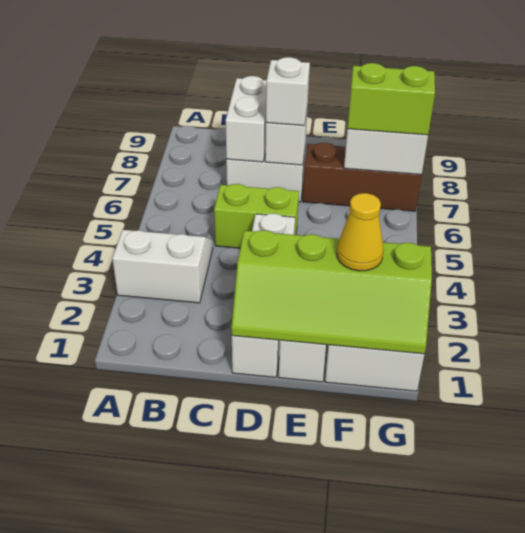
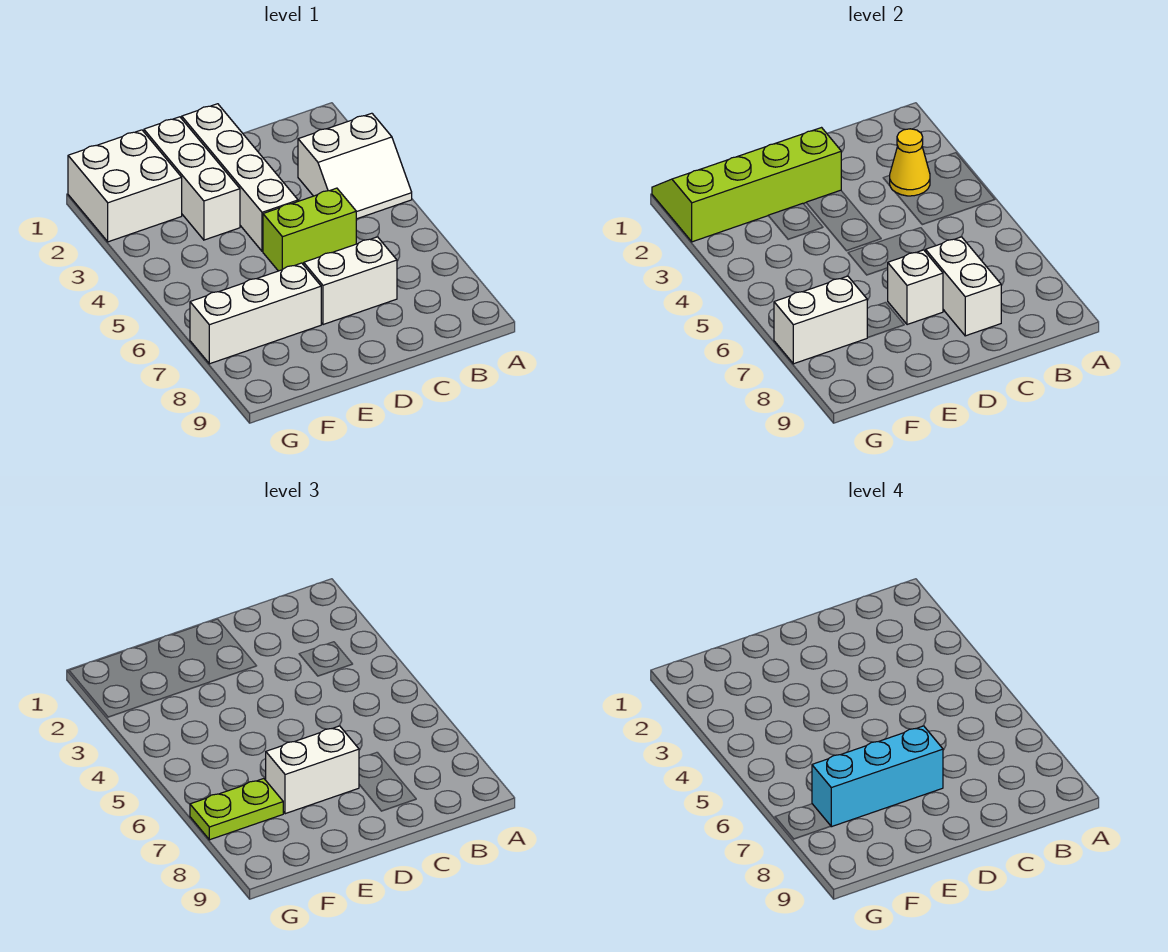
white brick D7 level 3 -> white brick D7:E7 level 3
none -> cyan brick D7:F7 level 4
brown brick E7:G7 level 1 -> white brick E7:G7 level 1
yellow cone F2 level 3 -> yellow cone B3 level 2
lime brick F7:G7 level 3 -> lime plate F7:G7 level 3

